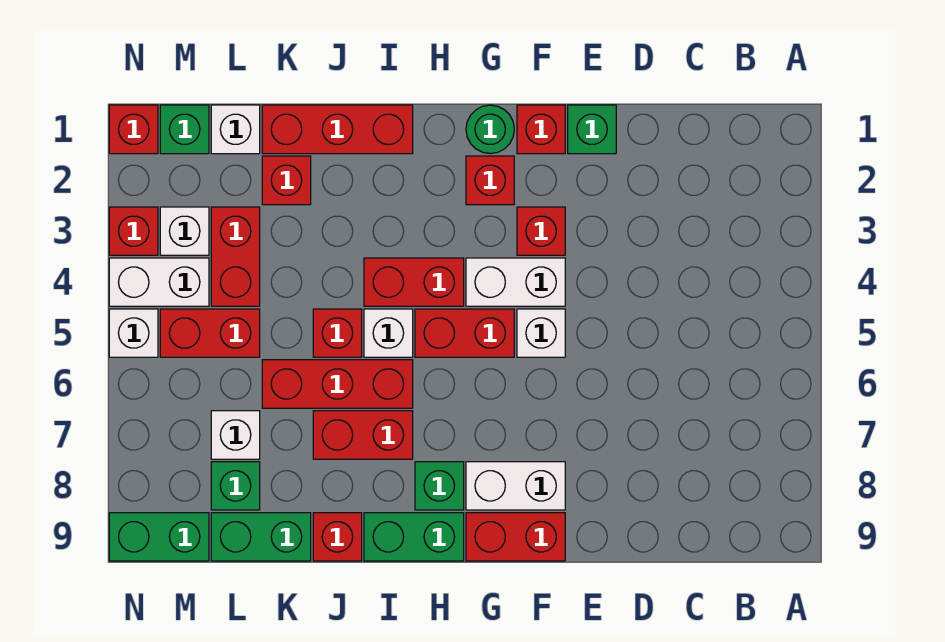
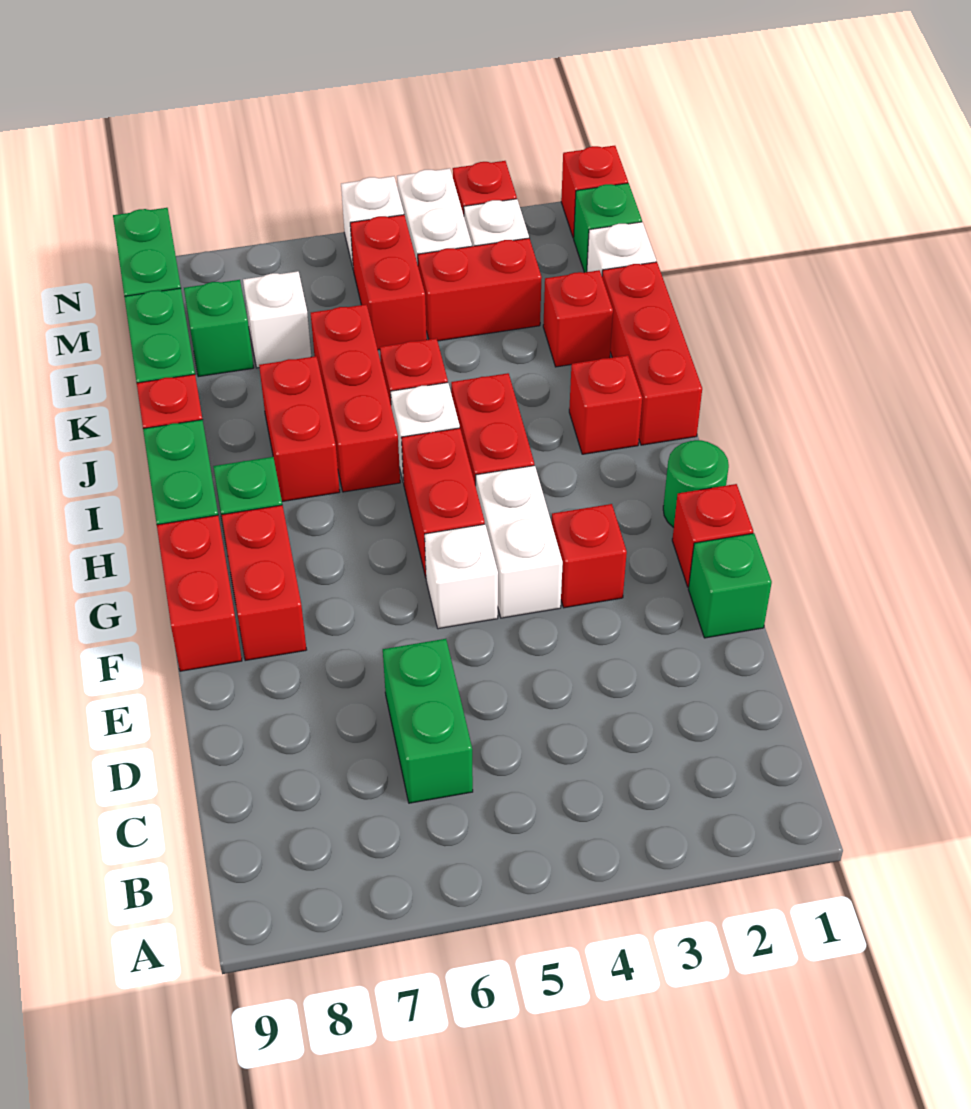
none -> green brick C6:D6 level 1
white brick F8:G8 level 1 -> red brick F8:G8 level 1
red brick G2 level 1 -> red brick I2 level 1

